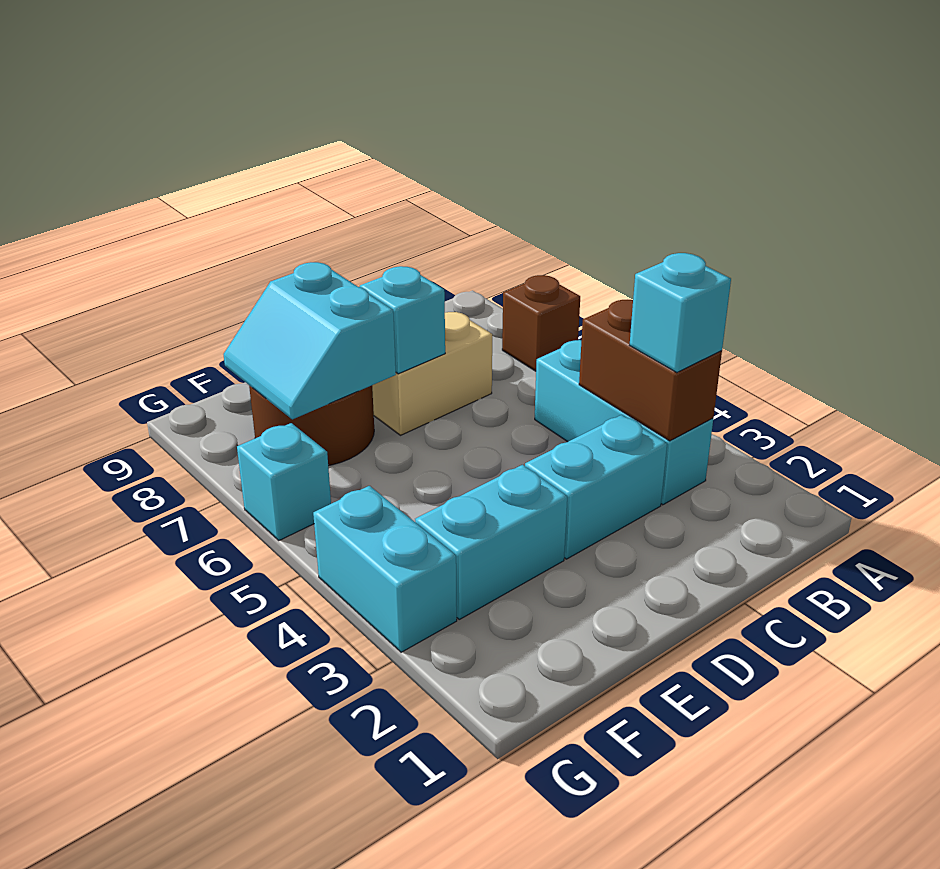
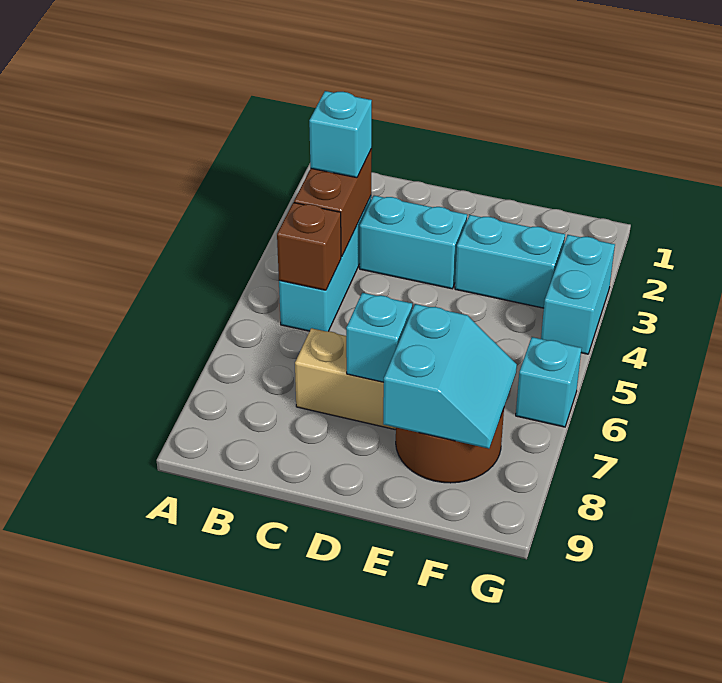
brown brick A7 level 1 -> brown brick B5 level 2

